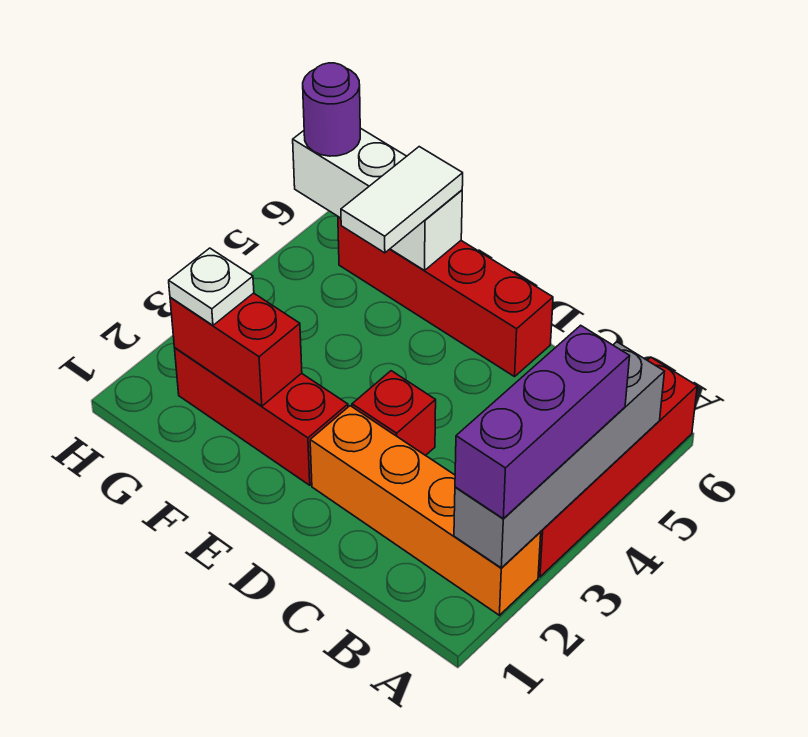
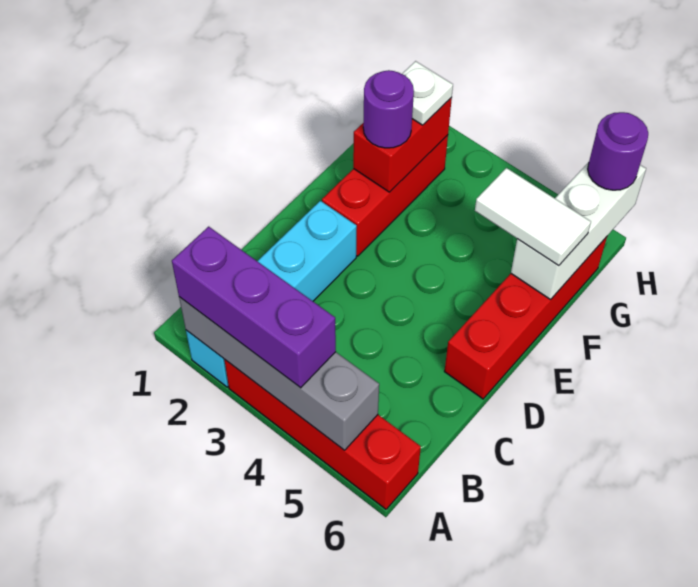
orange brick A2:D2 level 1 -> cyan brick A2:D2 level 1
red brick D3 level 1 -> none
none -> purple round brick F2 level 3

